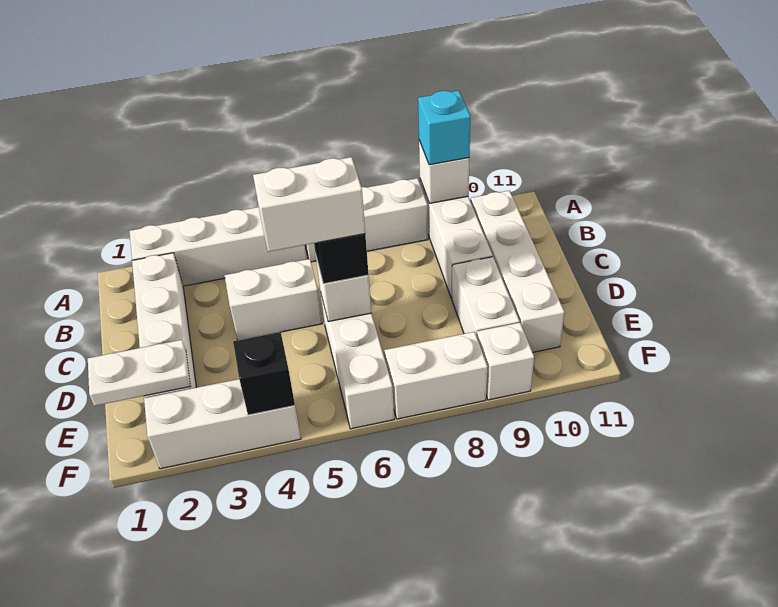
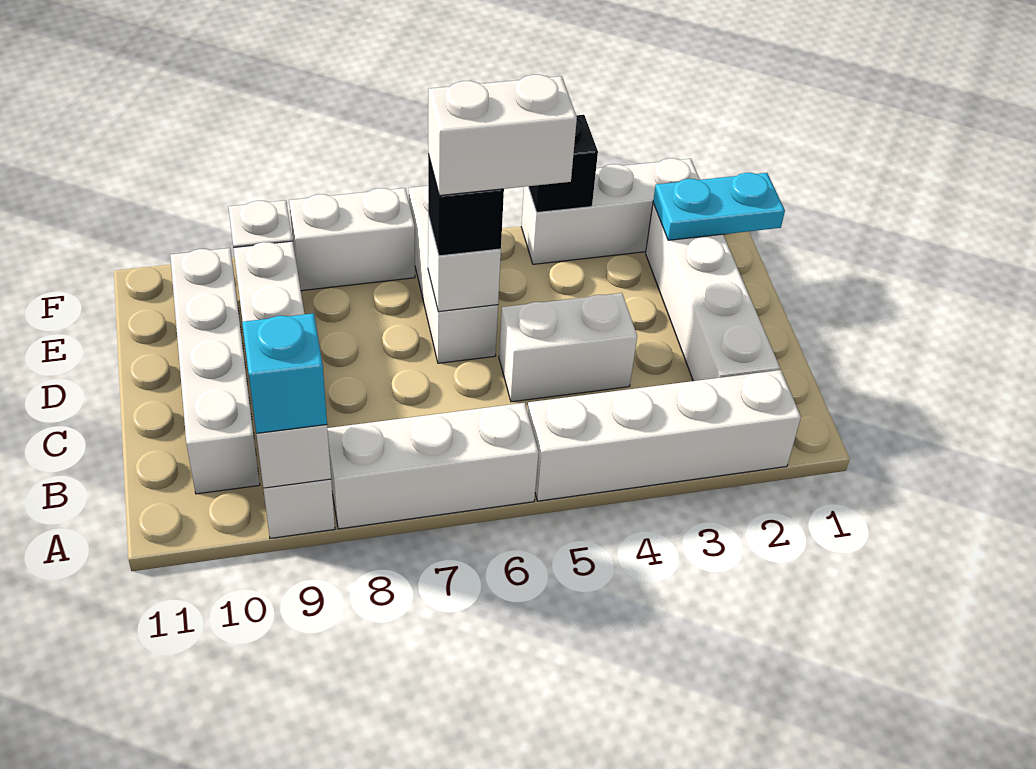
white plate E1:E2 level 2 -> cyan plate E1:E2 level 2

